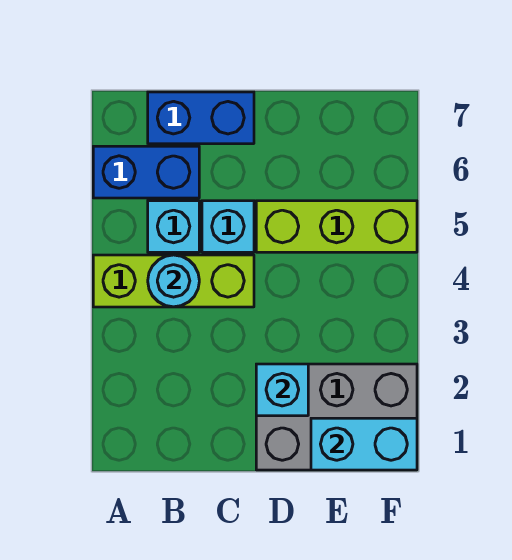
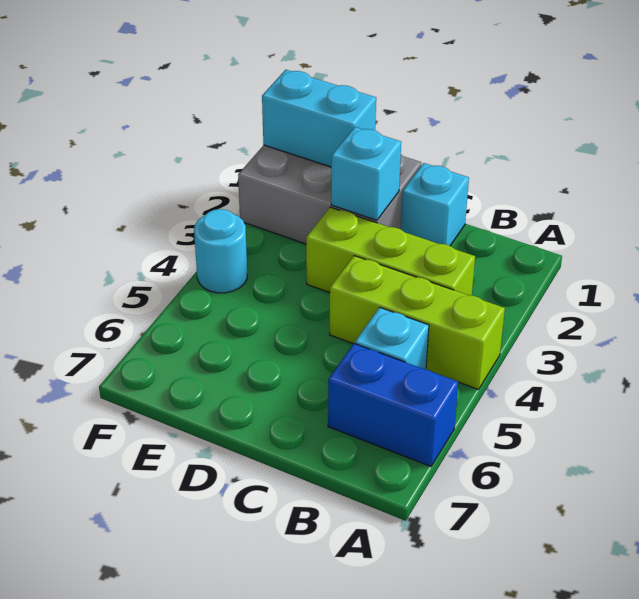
cyan round brick B4 level 2 -> cyan round brick F4 level 1
blue brick B7:C7 level 1 -> none
cyan brick C5 level 1 -> cyan brick C1 level 1
lime brick D5:F5 level 1 -> lime brick B3:D3 level 1

